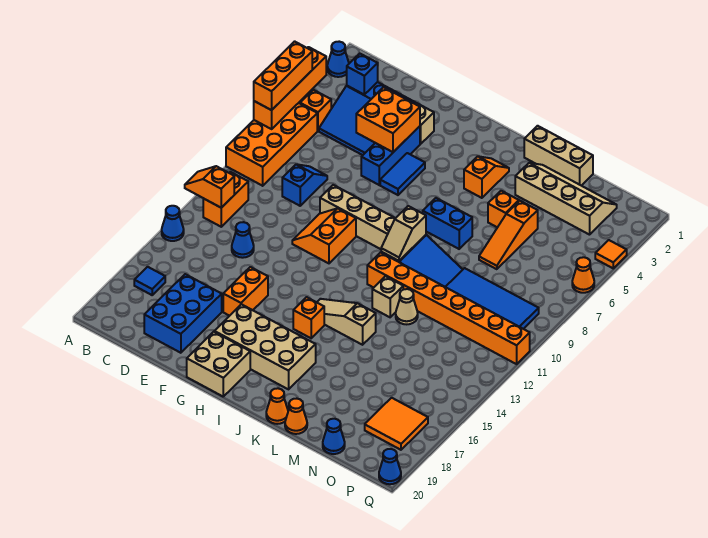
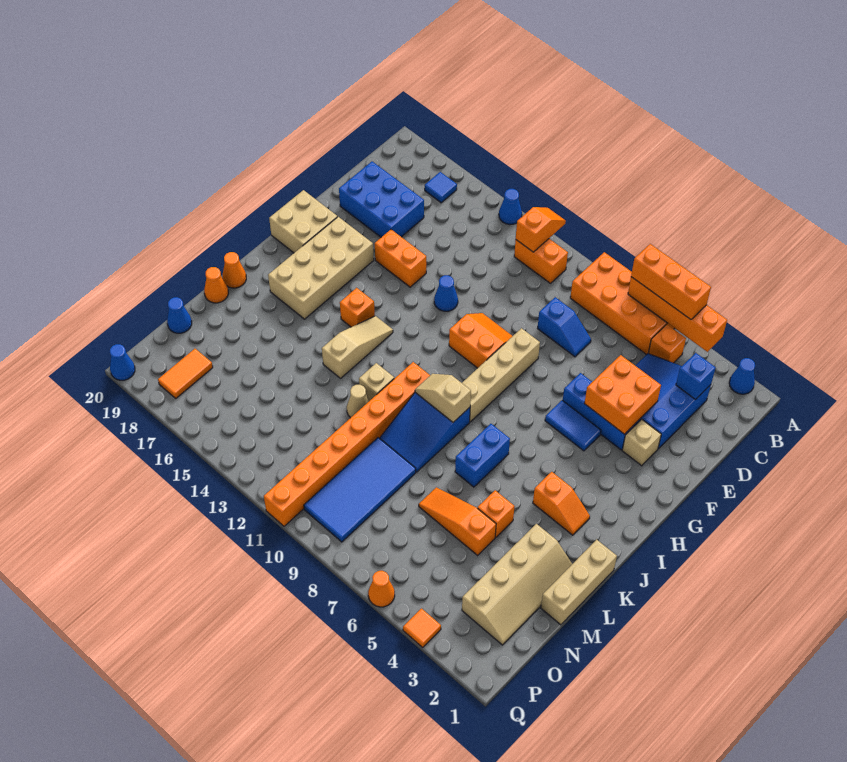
blue cone D13 level 1 -> blue cone F13 level 1
orange tile O17:P18 level 1 -> orange tile O18:P18 level 1

